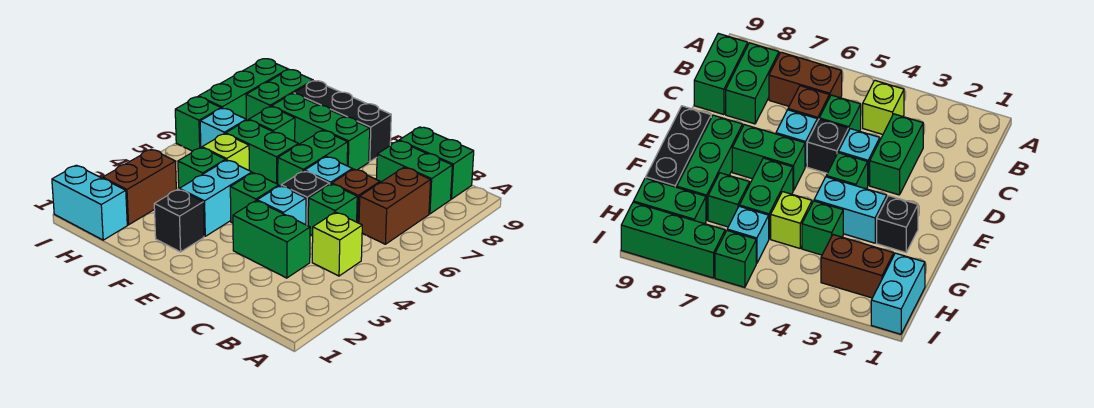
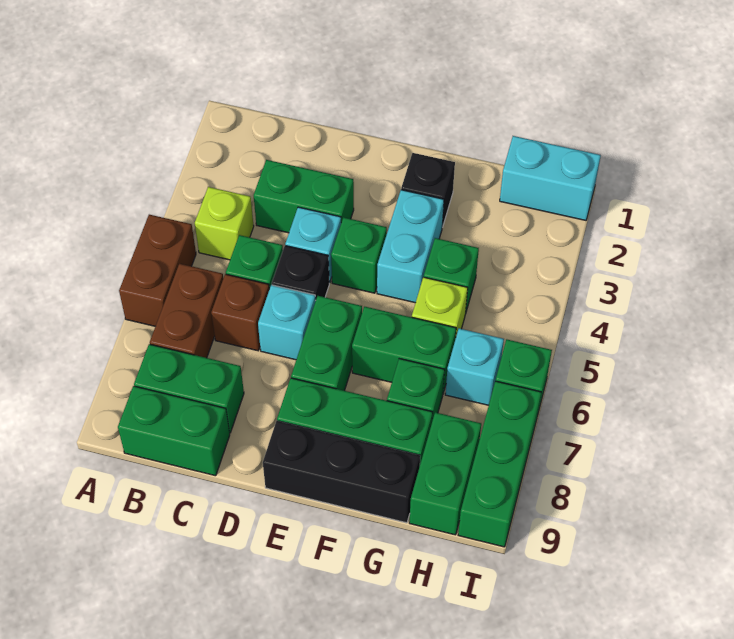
brown brick H2:H3 level 1 -> brown brick A5:A6 level 1

